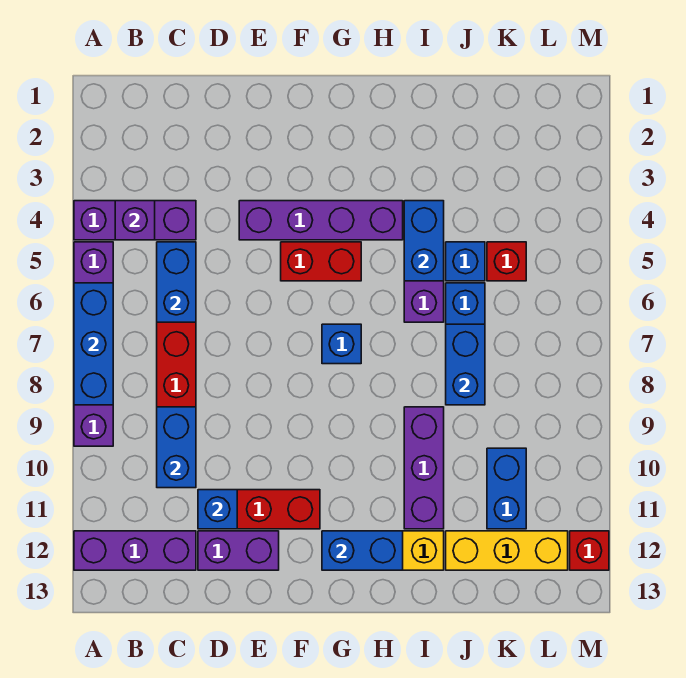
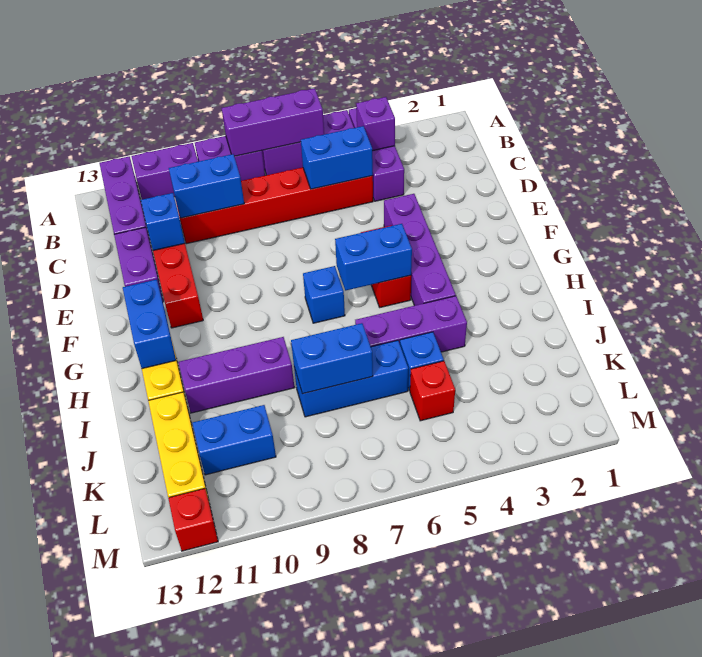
blue brick A6:A8 level 2 -> purple brick A6:A8 level 2
none -> purple brick A10:A11 level 1
blue brick I4:I5 level 2 -> blue brick G5:G6 level 2

